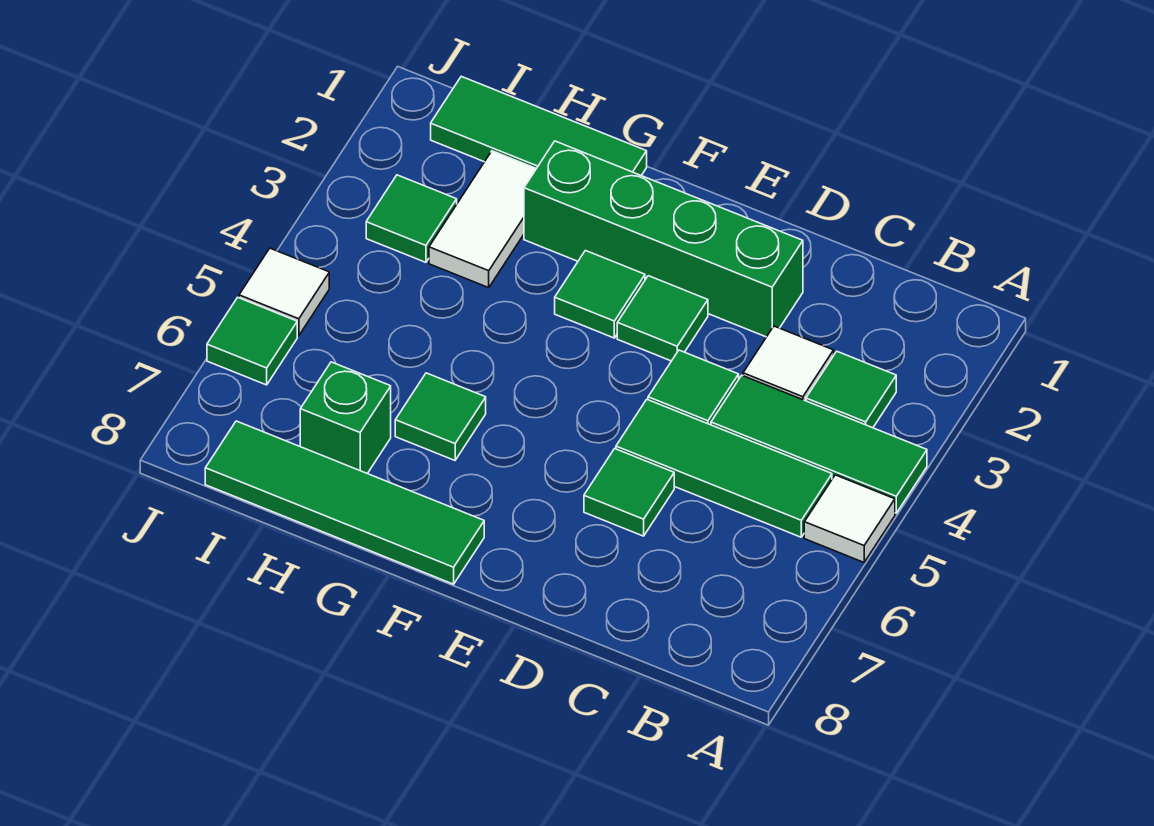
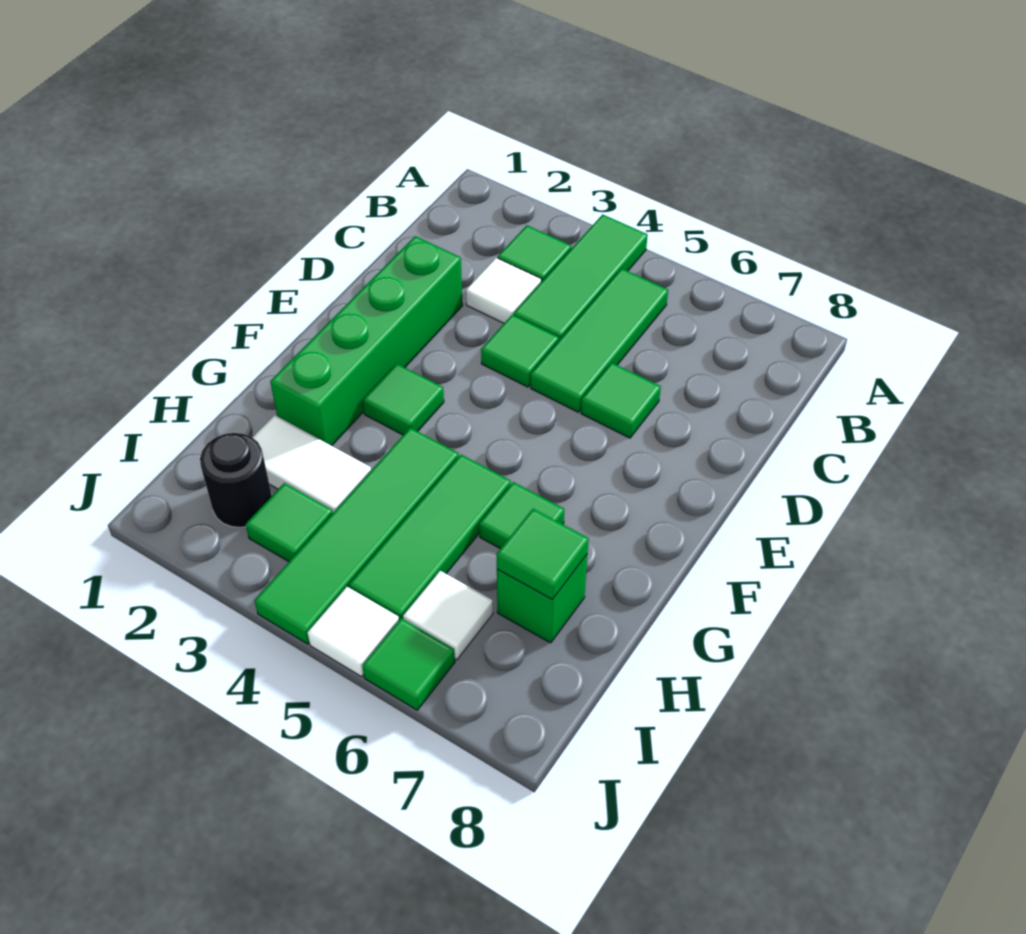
white tile A5 level 1 -> white tile I6 level 1
green tile E3 level 1 -> green tile H7 level 2
green tile F8:I8 level 1 -> green tile G4:J4 level 1
green tile G1:I1 level 1 -> green tile G5:I5 level 1
none -> black round brick I2 level 1

